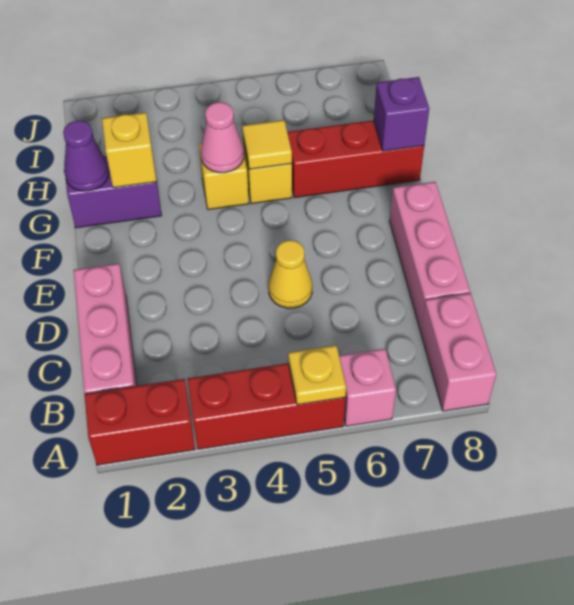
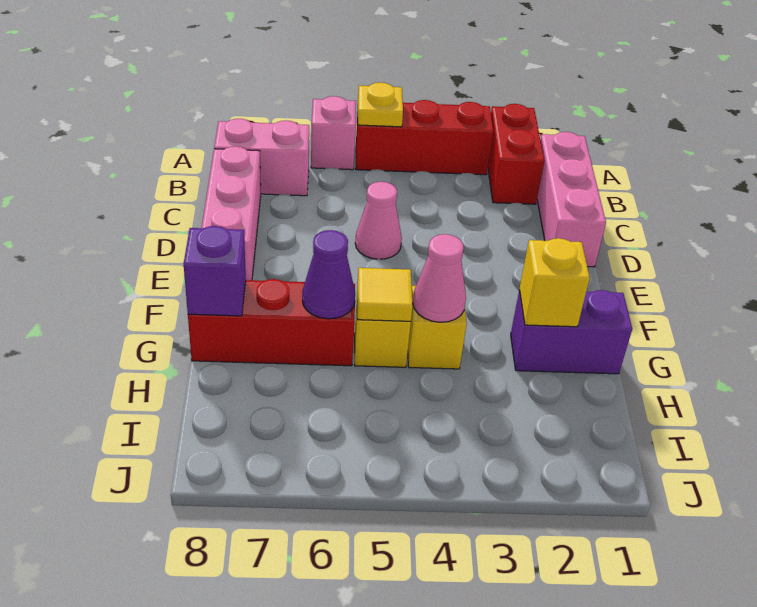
red brick A1:A2 level 1 -> red brick A2:B2 level 1
pink brick A8:B8 level 1 -> pink brick B7:B8 level 1
yellow cone D5 level 1 -> pink cone D5 level 1
purple cone G1 level 2 -> purple cone G6 level 2

